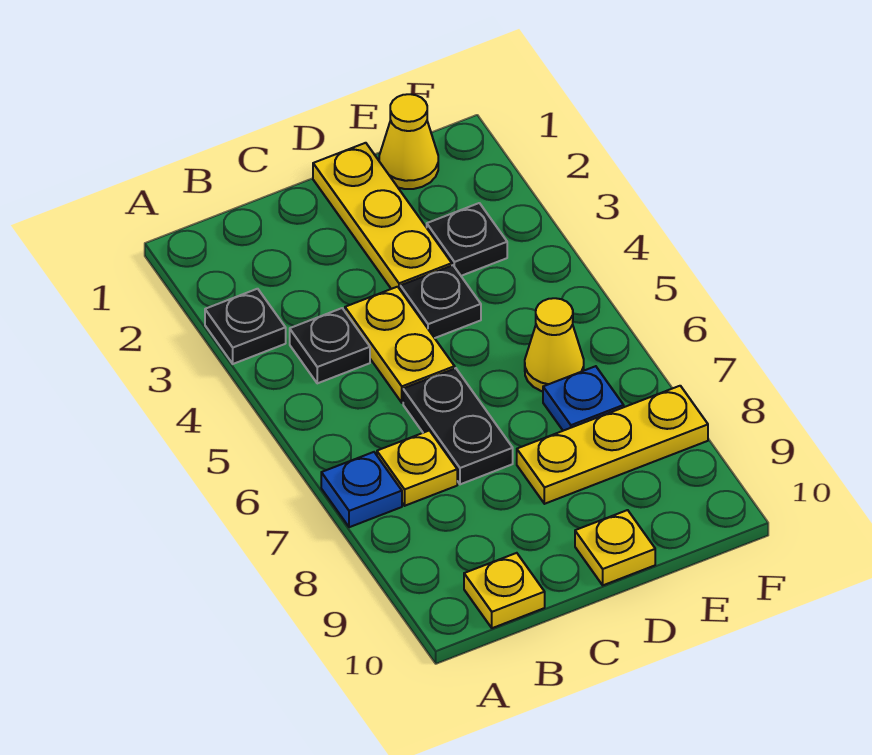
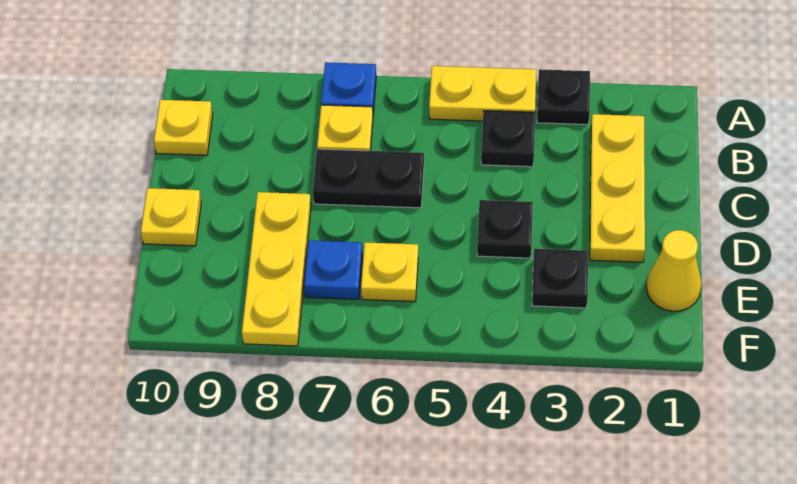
yellow plate C4:C5 level 1 -> yellow plate A4:A5 level 1
yellow plate D1:D3 level 1 -> yellow plate B2:D2 level 1
yellow cone E6 level 1 -> yellow plate E6 level 1

